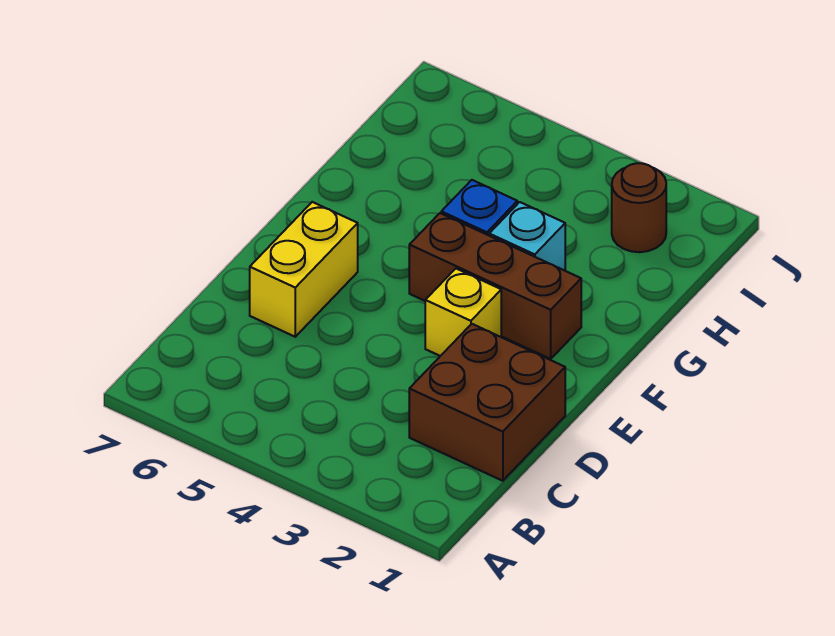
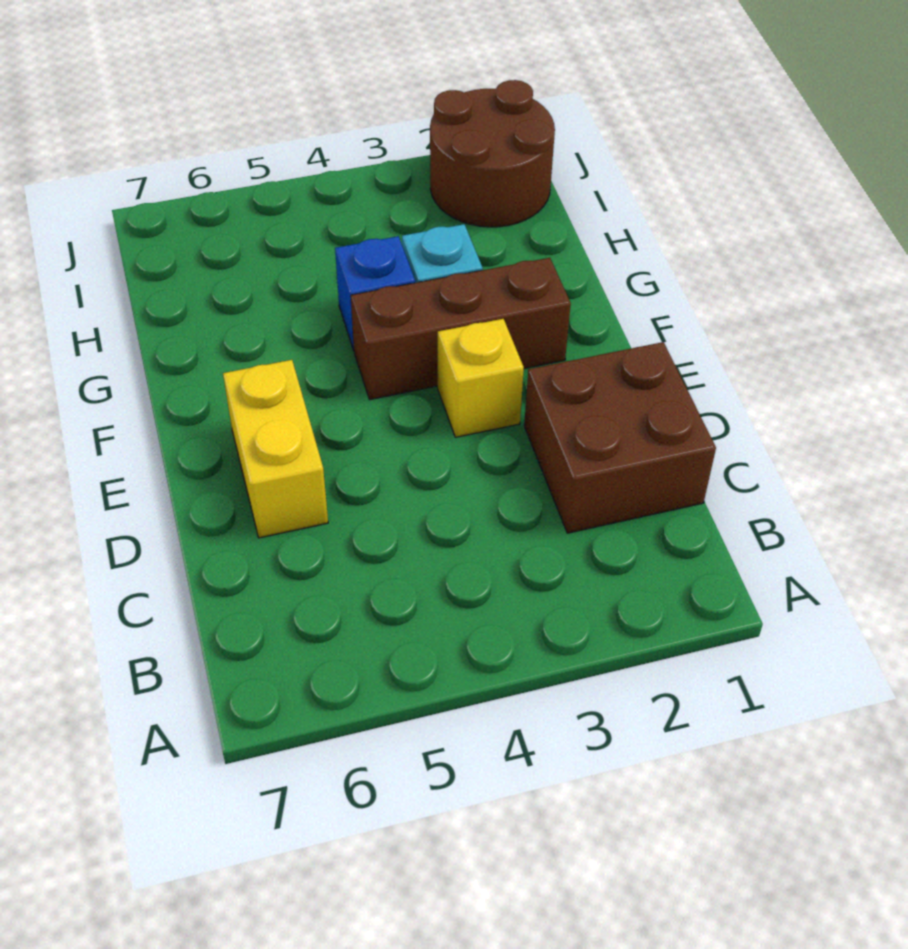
brown round brick I2 level 1 -> brown round brick I1:J2 level 1

